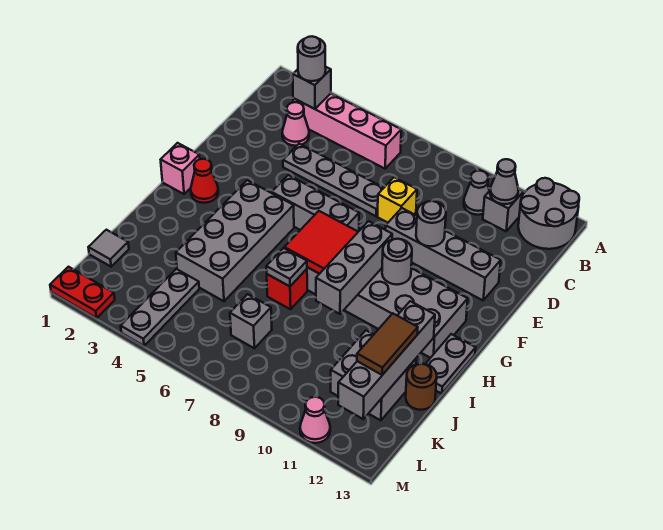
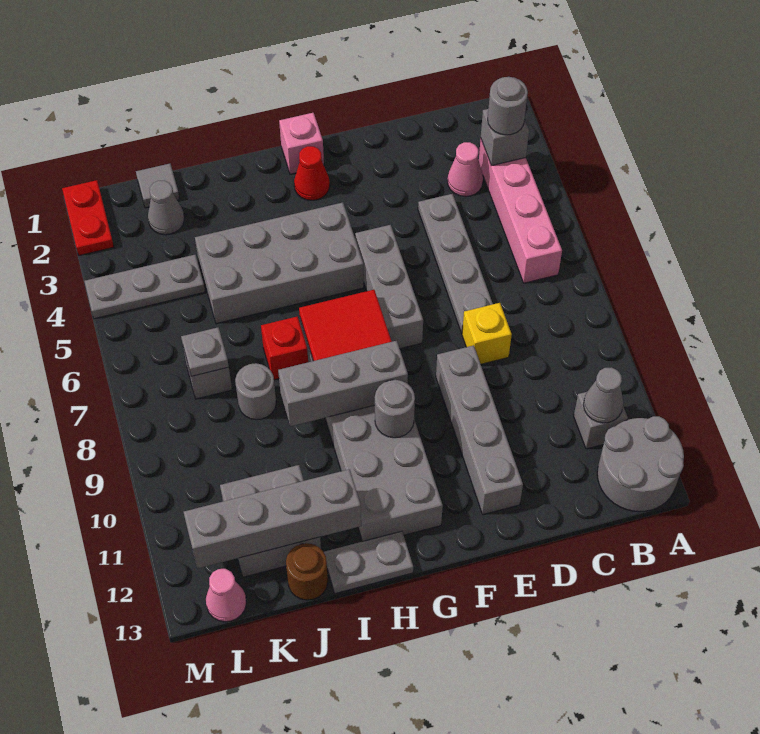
grey cone B10 level 1 -> grey cone K2 level 1
grey round brick E10 level 2 -> grey round brick J8 level 1
grey plate I7 level 2 -> grey plate K7 level 2
brown tile J12:K12 level 3 -> none
pink cone M11 level 1 -> pink cone L13 level 1

